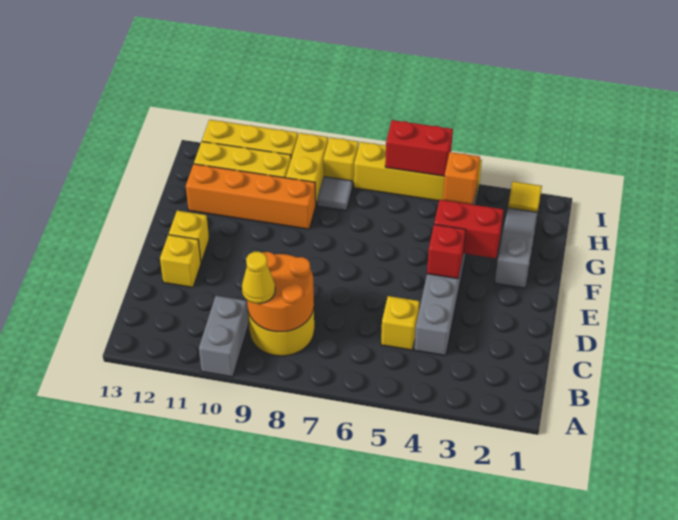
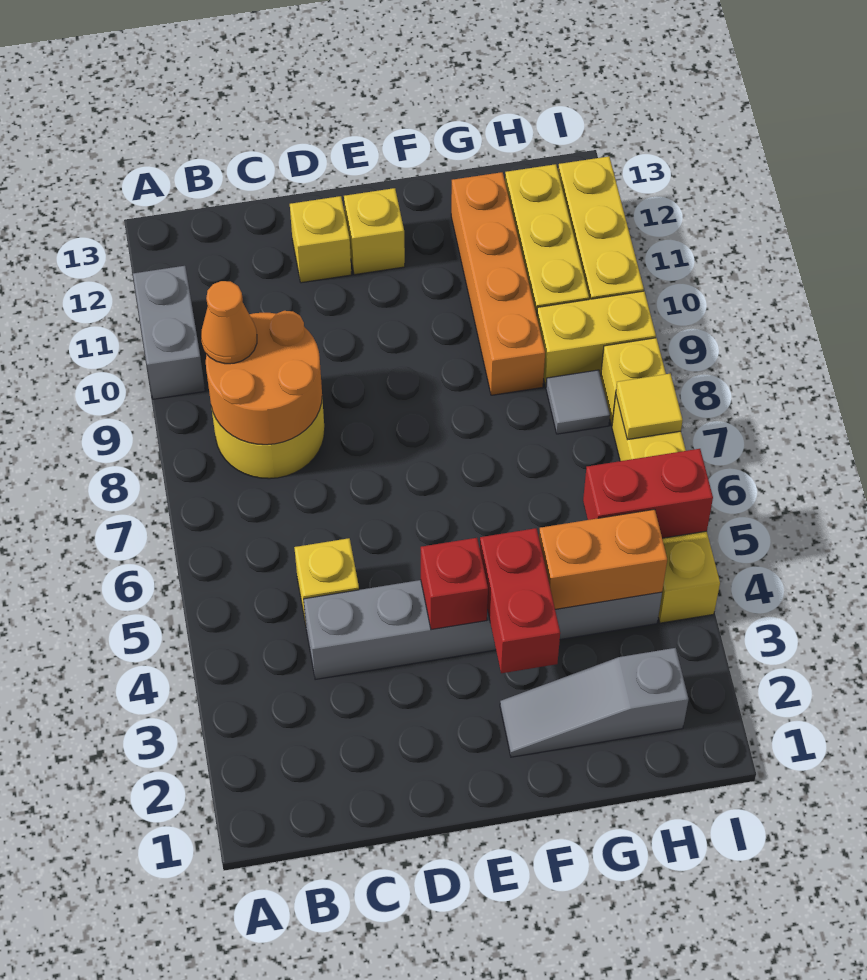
grey brick A10:B10 level 1 -> grey brick A10:A11 level 1
yellow cone B9 level 3 -> orange cone B9 level 3
grey slope F2:H2 level 1 top F -> grey slope F2:H2 level 1 top H
orange brick H4 level 2 -> orange brick G4:H4 level 2
yellow tile I2 level 1 -> yellow tile I7 level 2
red brick I5:I6 level 2 -> red brick H5:I5 level 2

